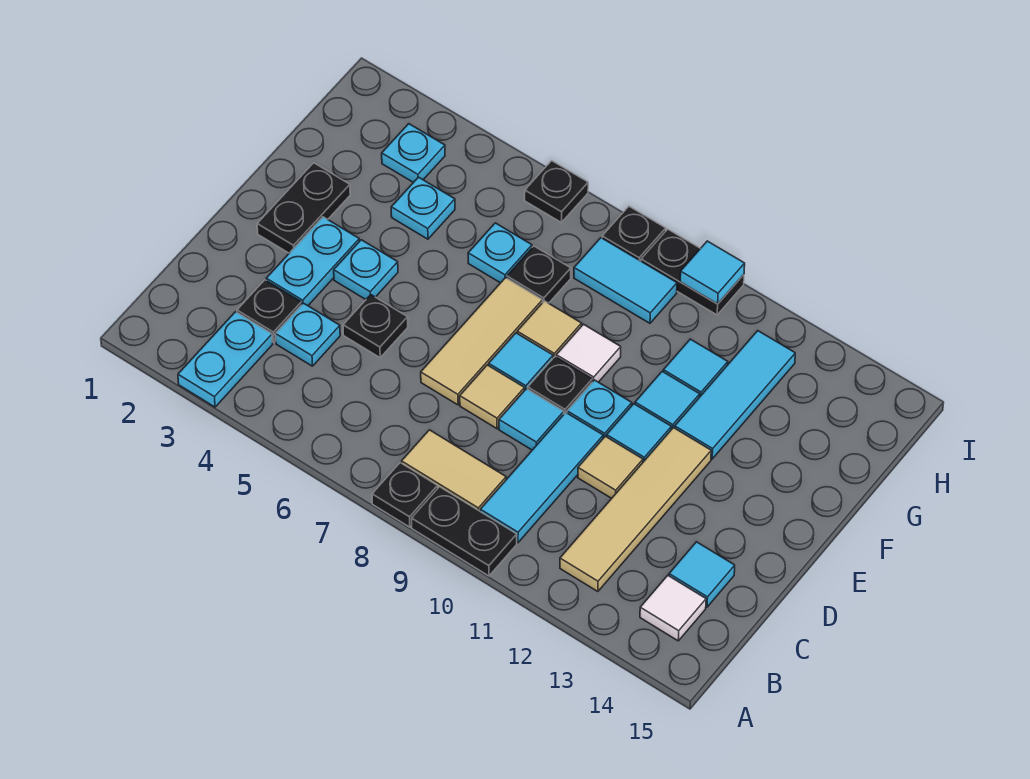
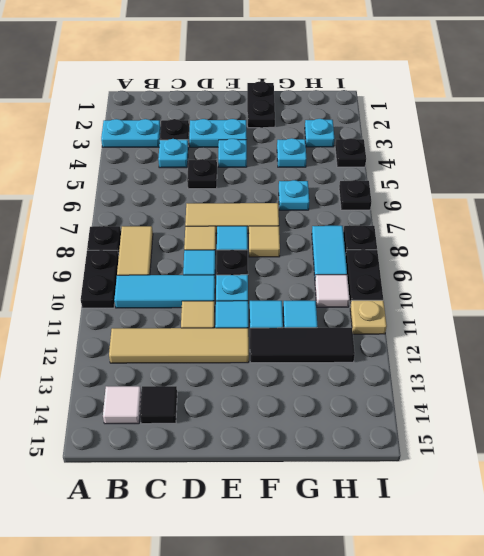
cyan tile C14 level 1 -> black tile C14 level 1
black plate E2:F2 level 1 -> black plate F1:F2 level 1
white tile F9 level 1 -> white tile H10 level 1
cyan tile F12:H12 level 1 -> black tile F12:H12 level 1
black plate G7 level 1 -> black plate I4 level 1
cyan tile I10 level 2 -> none
none -> tan plate I11 level 1

